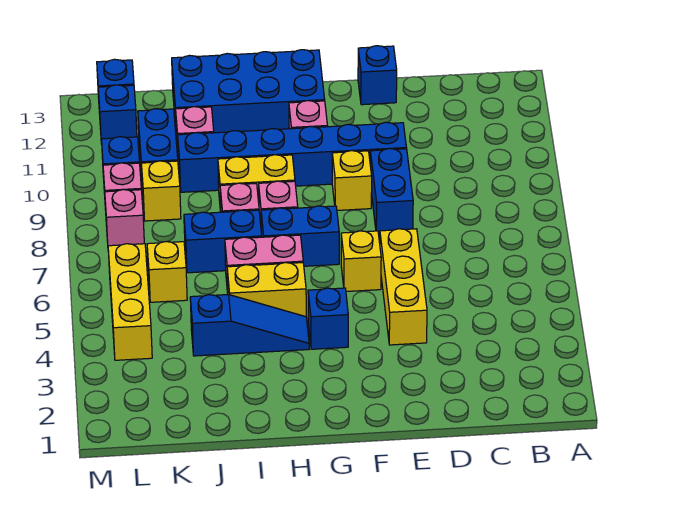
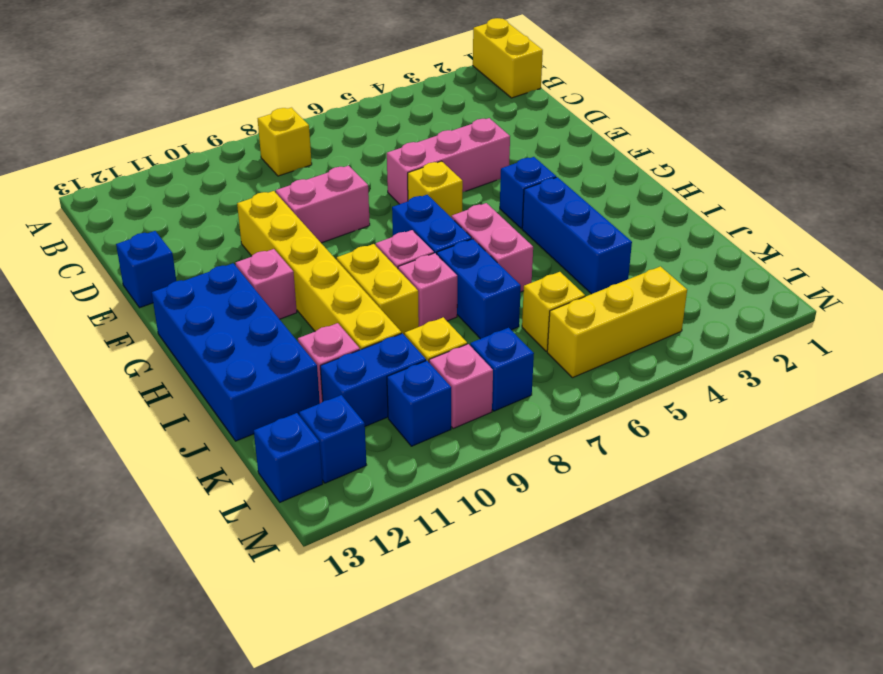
yellow brick E4:E6 level 1 -> pink brick E4:E6 level 1
blue brick E8:E9 level 1 -> pink brick E8:E9 level 1
blue brick E10:J10 level 1 -> yellow brick E10:J10 level 1
yellow brick F9 level 1 -> yellow brick B8 level 1
blue slope H4:J4 level 1 top J -> blue brick H4:J4 level 1
yellow brick H5:I5 level 1 -> yellow brick A1:B1 level 1
pink brick L8 level 1 -> blue brick L8 level 1

